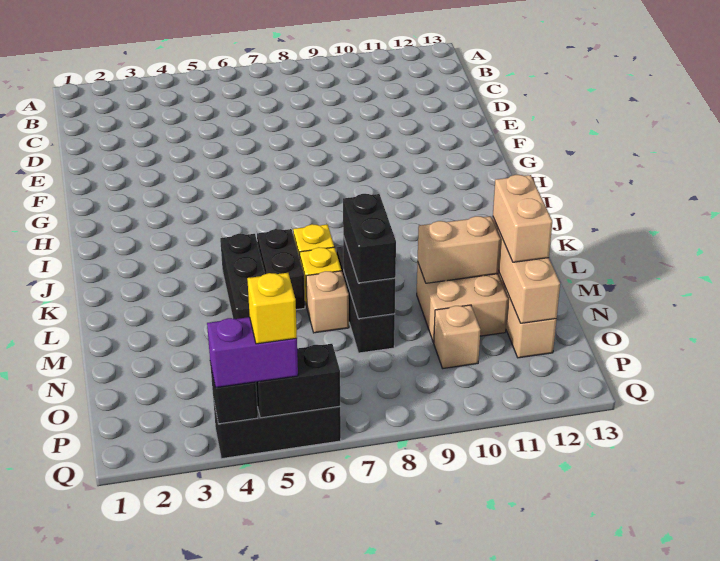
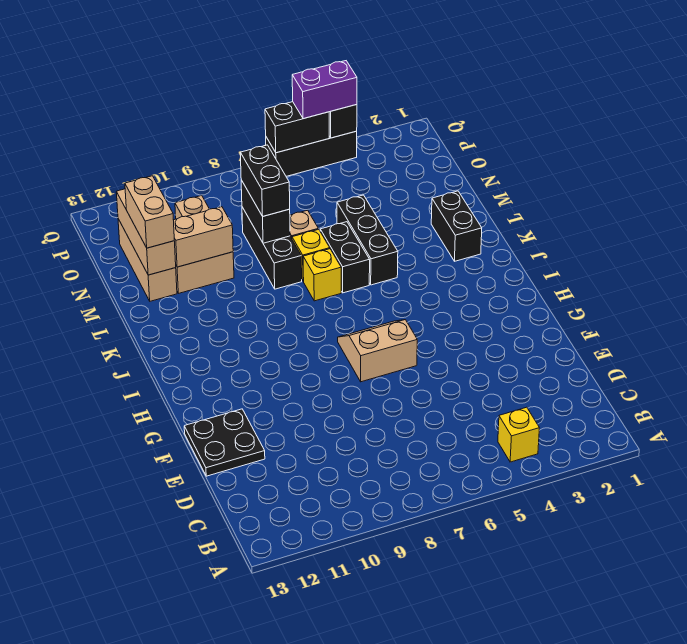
none -> black plate E12:F13 level 1
none -> tan slope G6:H7 level 1 top G
none -> black brick K2:L2 level 1
yellow brick Q5 level 4 -> yellow brick B4 level 1

